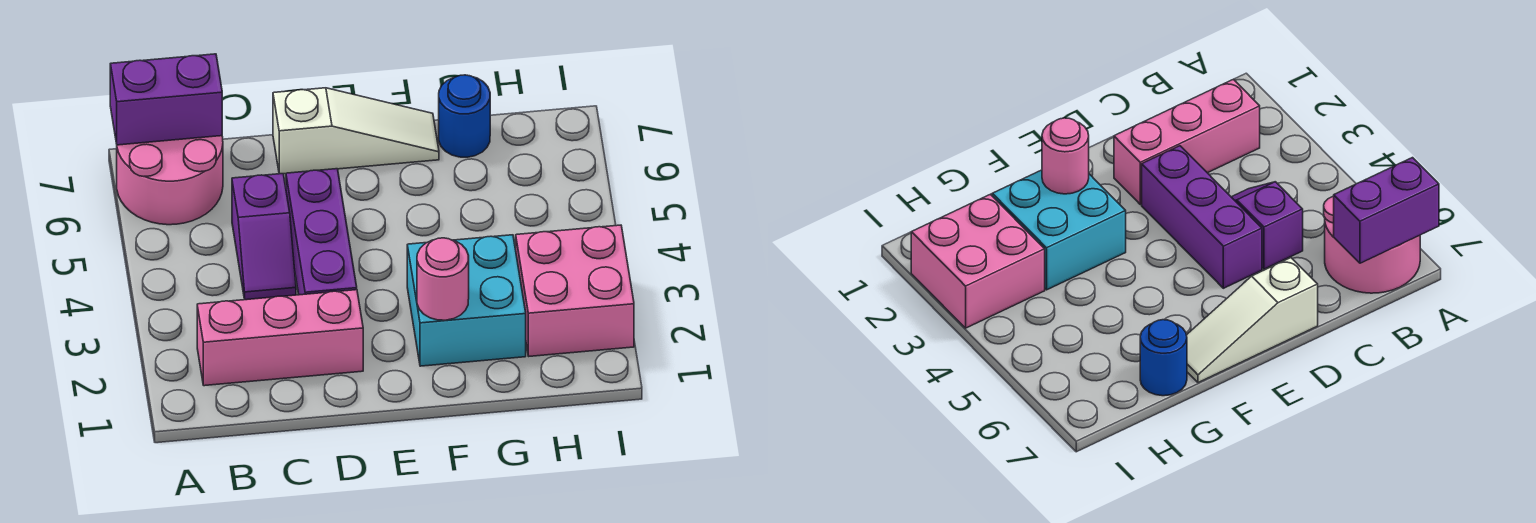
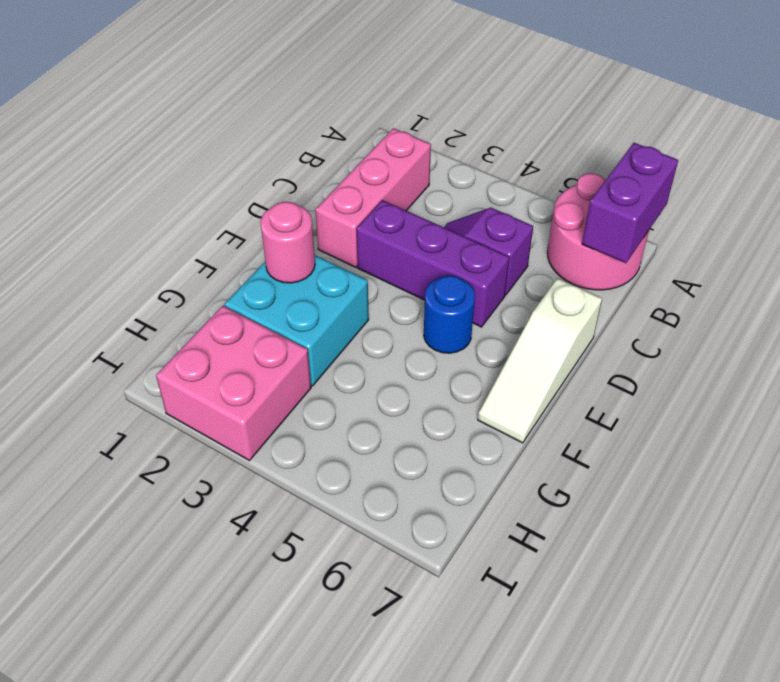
blue round brick G7 level 1 -> blue round brick E5 level 1

